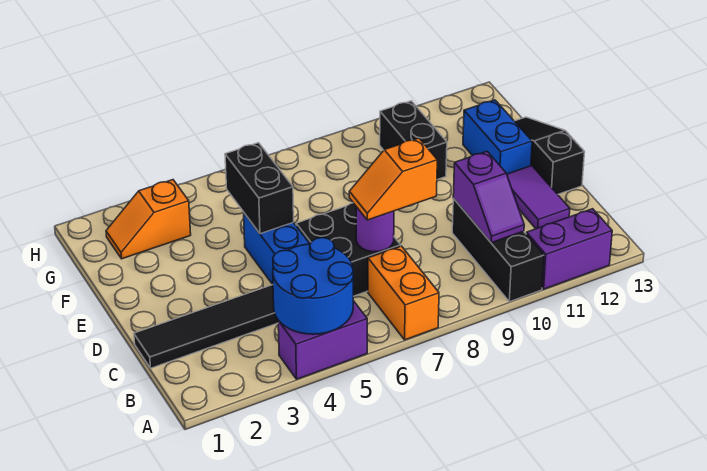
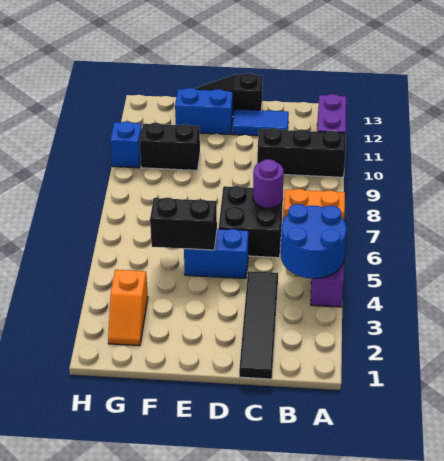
purple slope B10:C10 level 2 top C -> none
orange slope C7:C8 level 3 top 8 -> none
purple tile C12:D12 level 1 -> blue tile C12:D12 level 1
none -> blue brick H10 level 1

